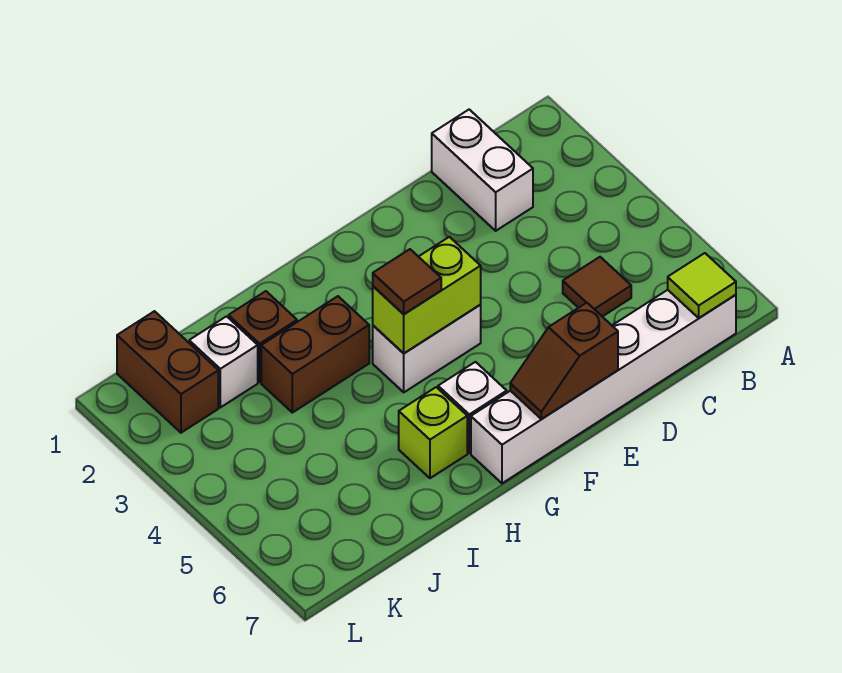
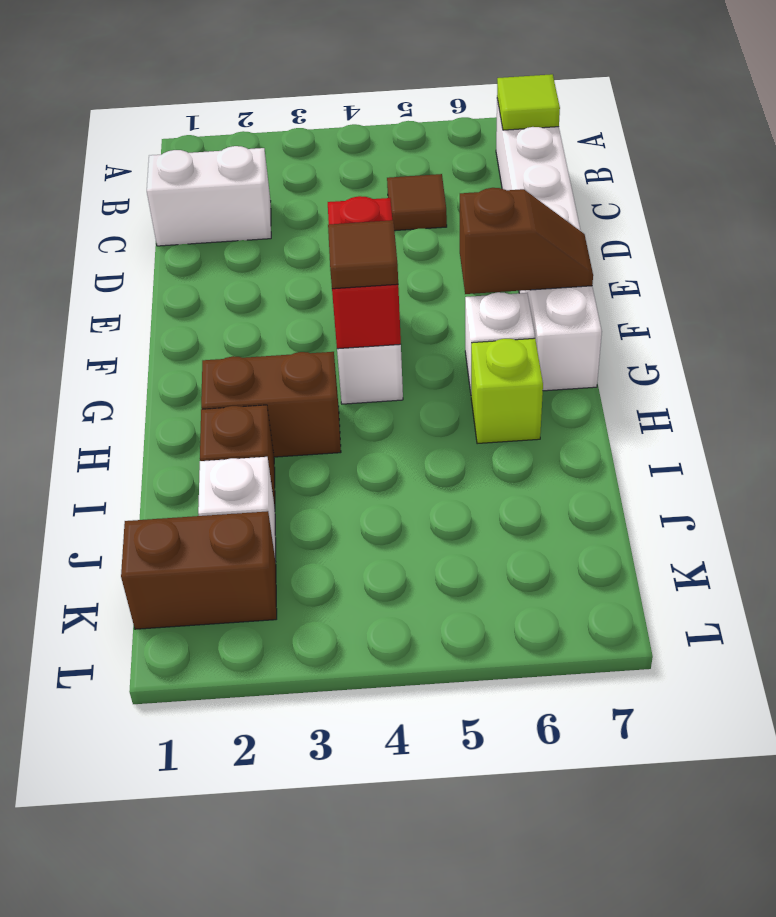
brown slope E7:F7 level 2 top E -> brown slope F6:F7 level 2 top 6
lime brick F4:G4 level 2 -> red brick F4:G4 level 2
brown brick H3:I3 level 1 -> brown brick H2:H3 level 1

